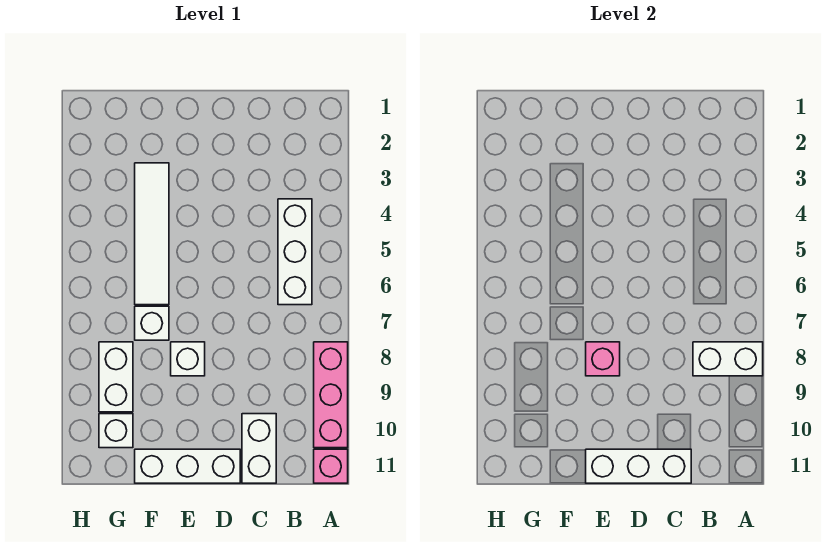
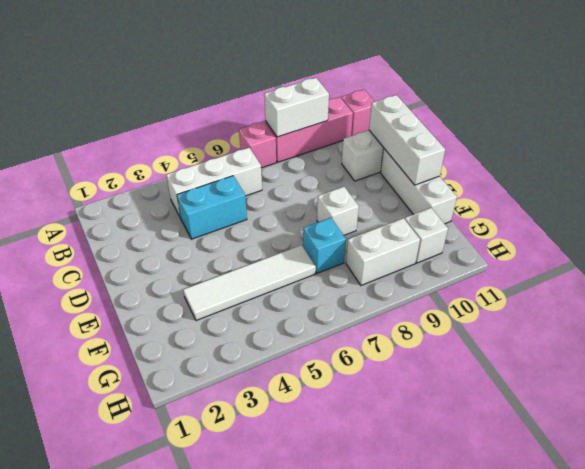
white brick A8:B8 level 2 -> white brick A8:A9 level 2
none -> cyan brick C4:C5 level 1
pink brick E8 level 2 -> pink brick A7 level 1
white brick F7 level 1 -> cyan brick F7 level 1

